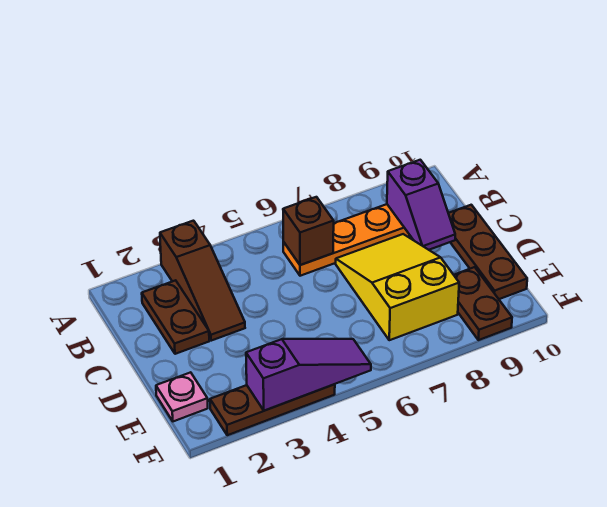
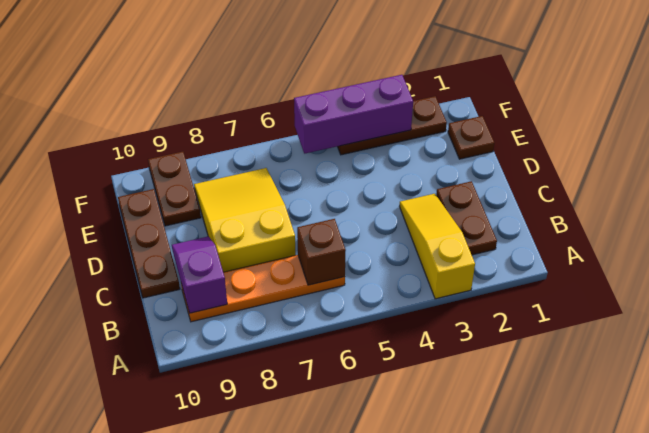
brown slope A3:C3 level 1 top A -> yellow slope A3:C3 level 1 top A
yellow slope C7:E8 level 1 top E -> yellow slope C7:E8 level 1 top C
pink plate E1 level 1 -> brown plate E1 level 1
purple slope F3:F5 level 2 top 3 -> purple brick F3:F5 level 2

